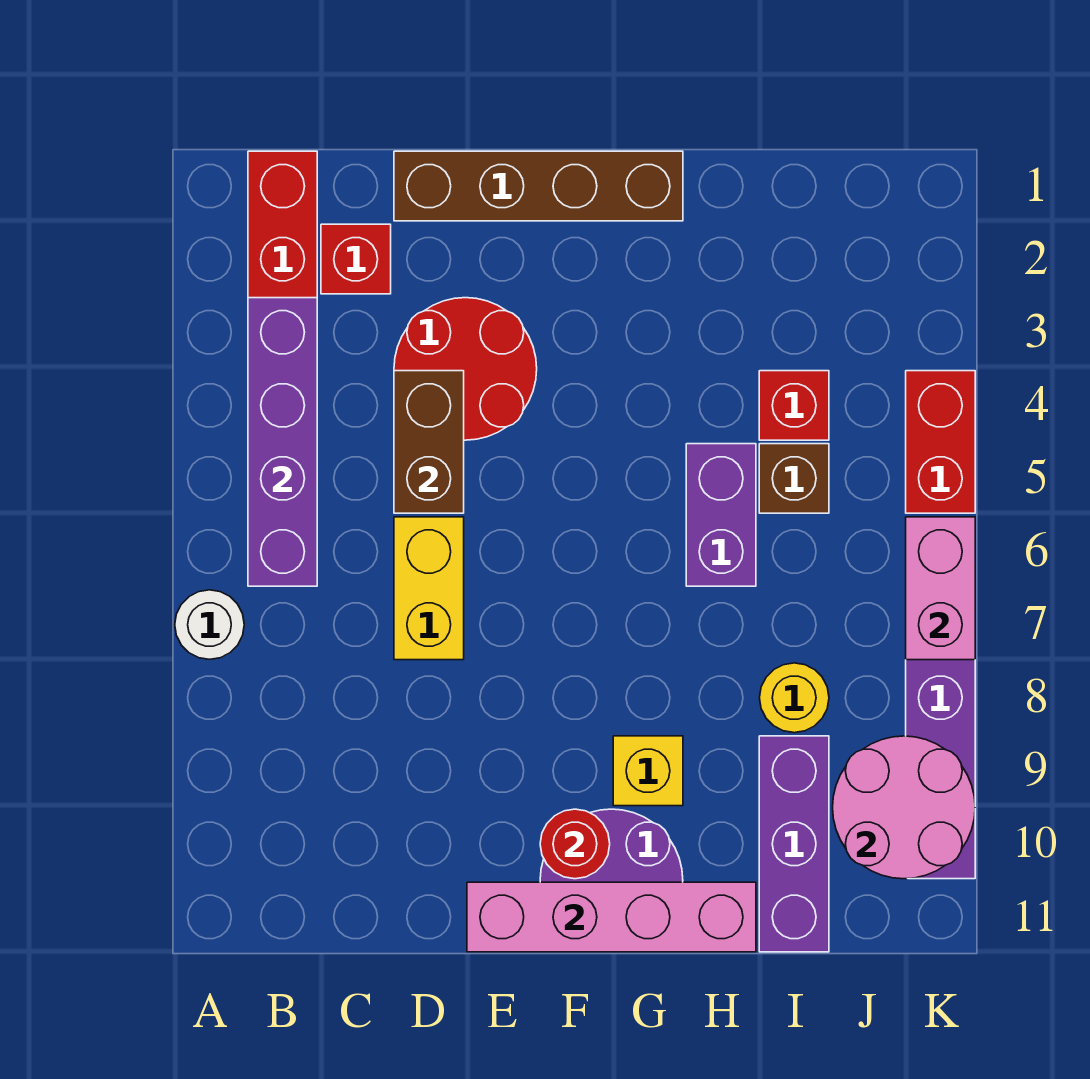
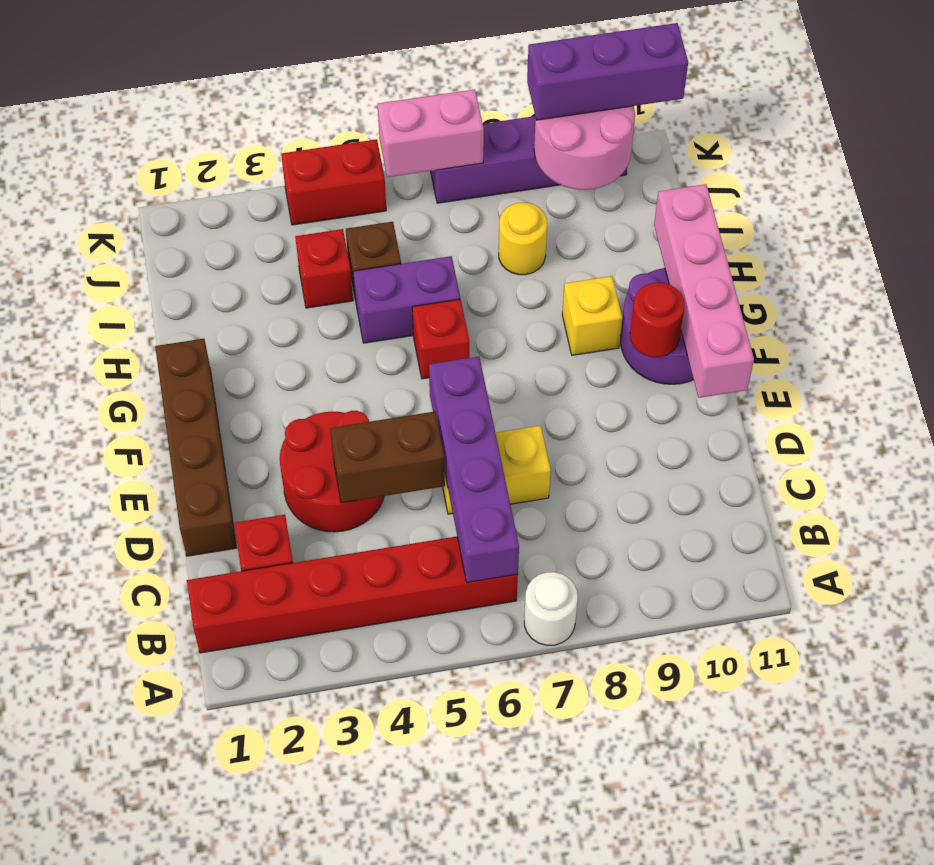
purple brick B3:B6 level 2 -> purple brick B6:E6 level 2
none -> red brick G6 level 1
purple brick I9:I11 level 1 -> purple brick K9:K11 level 3

